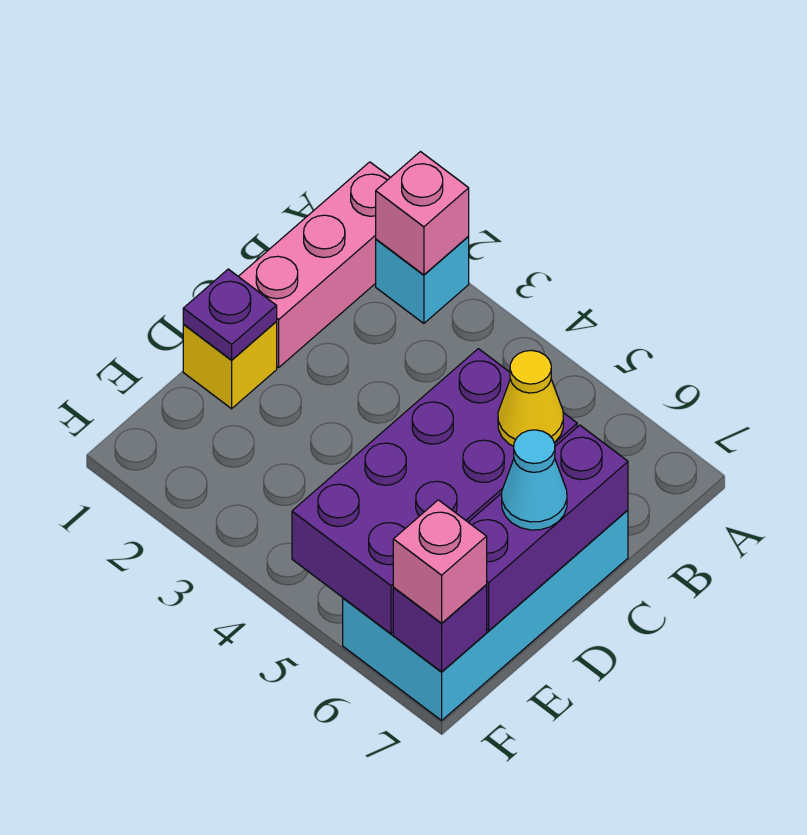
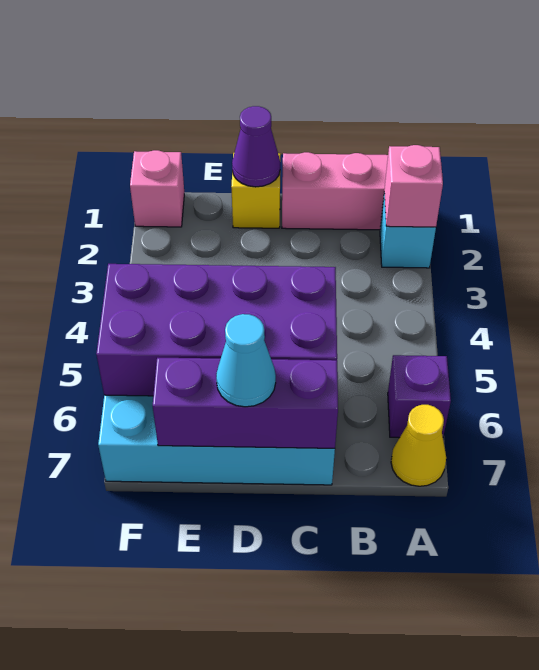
yellow cone C6 level 3 -> yellow cone A7 level 1
purple plate D1 level 2 -> purple cone D1 level 2
purple brick F7 level 2 -> purple brick A6 level 1
pink brick F7 level 3 -> pink brick F1 level 1

